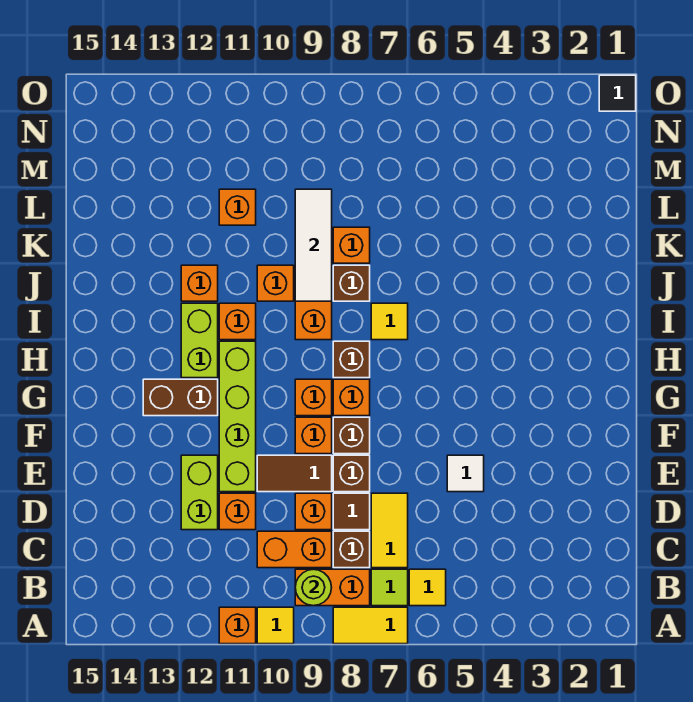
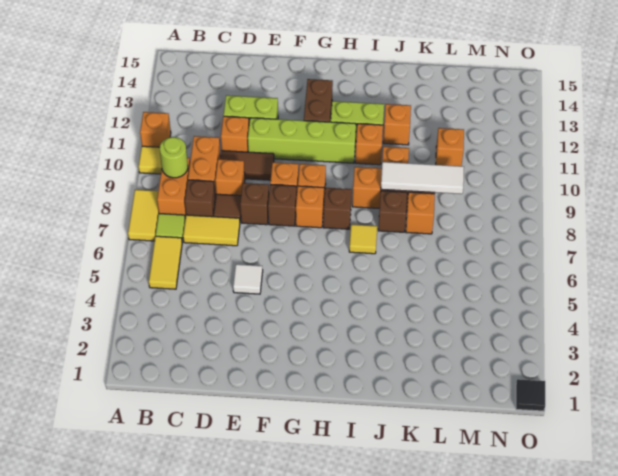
yellow tile B6 level 1 -> yellow tile B5:B6 level 1
brown tile E9:E10 level 1 -> brown tile D10:E10 level 1

